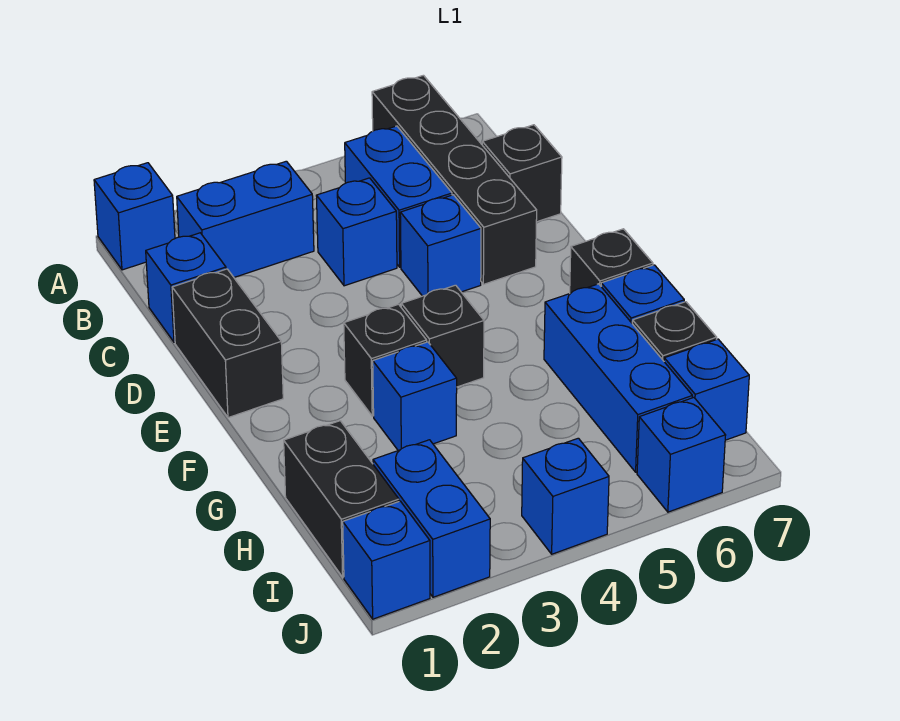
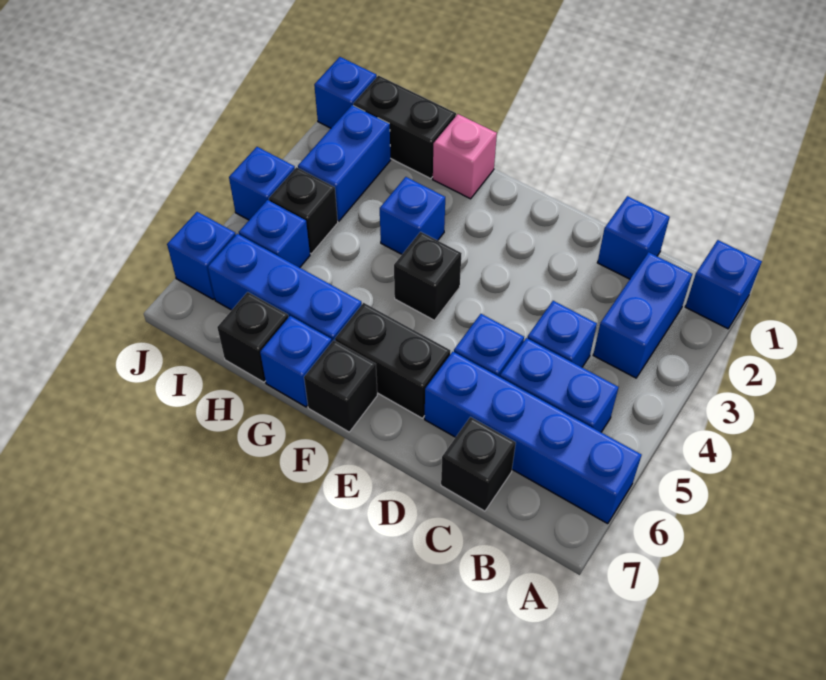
black brick A6:D6 level 1 -> blue brick A6:D6 level 1
black brick D1:E1 level 1 -> black brick E6:F6 level 1
black brick F3 level 1 -> black brick I4 level 1
none -> pink brick G1 level 1
blue brick I2:J2 level 1 -> blue brick I2:I3 level 1
blue brick I7 level 1 -> blue brick I5 level 1

